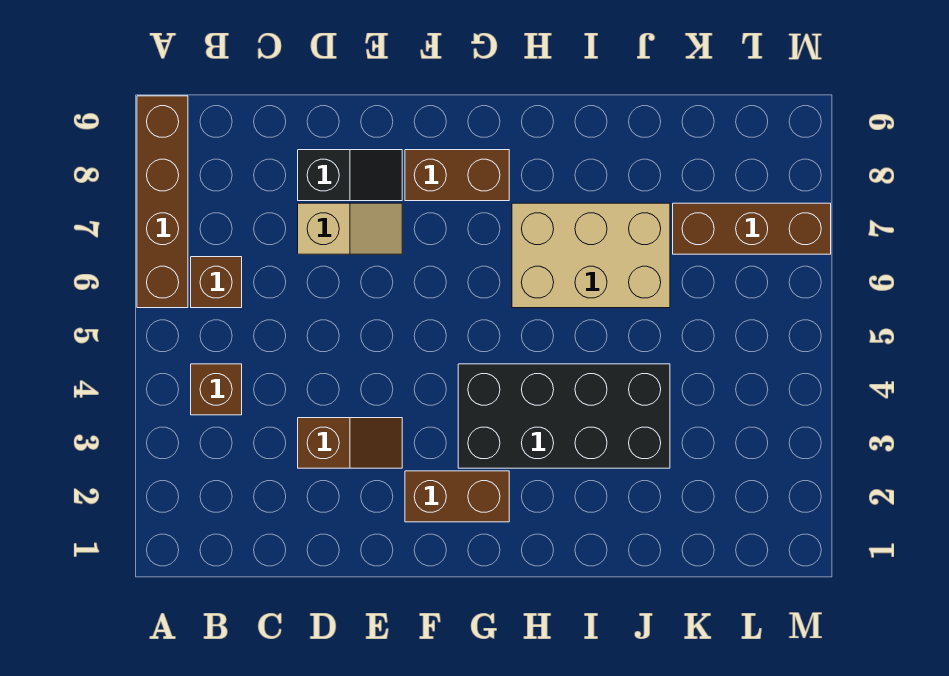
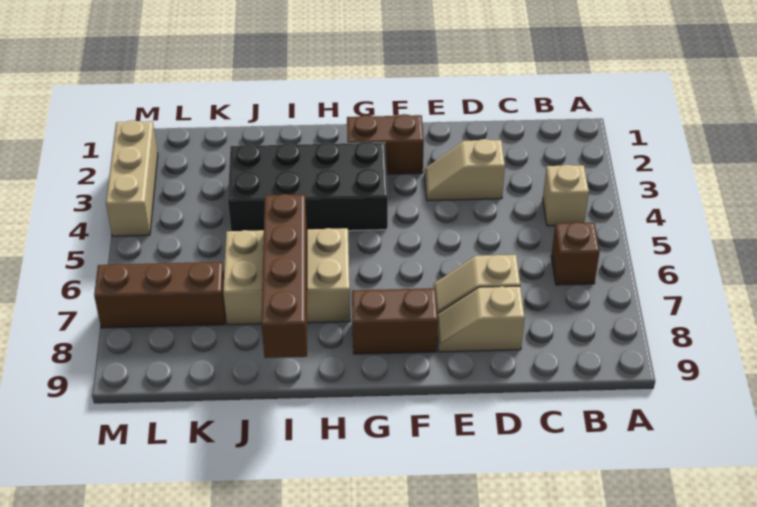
brown brick A6:A9 level 1 -> brown brick I6:I9 level 2
brown brick B4 level 1 -> tan brick B4 level 1
brown slope D3:E3 level 1 top D -> tan slope D3:E3 level 1 top D
black slope D8:E8 level 1 top D -> tan slope D8:E8 level 1 top D
none -> tan brick M2:M4 level 1

